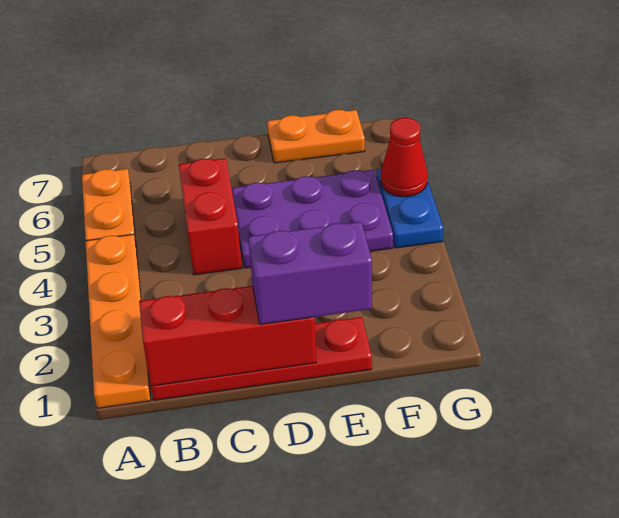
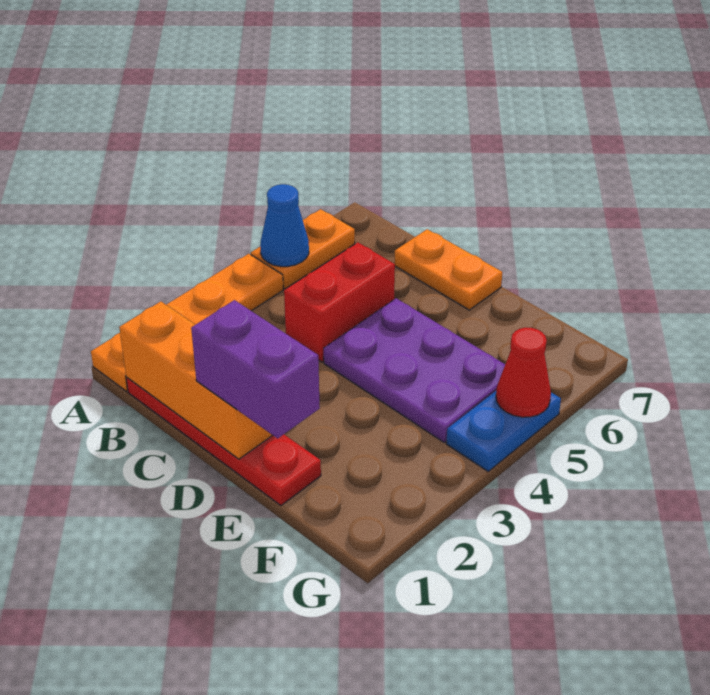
none -> blue cone A5 level 2
red brick B1:D1 level 2 -> orange brick B1:D1 level 2
orange plate E7:F7 level 1 -> orange plate C7:D7 level 1

